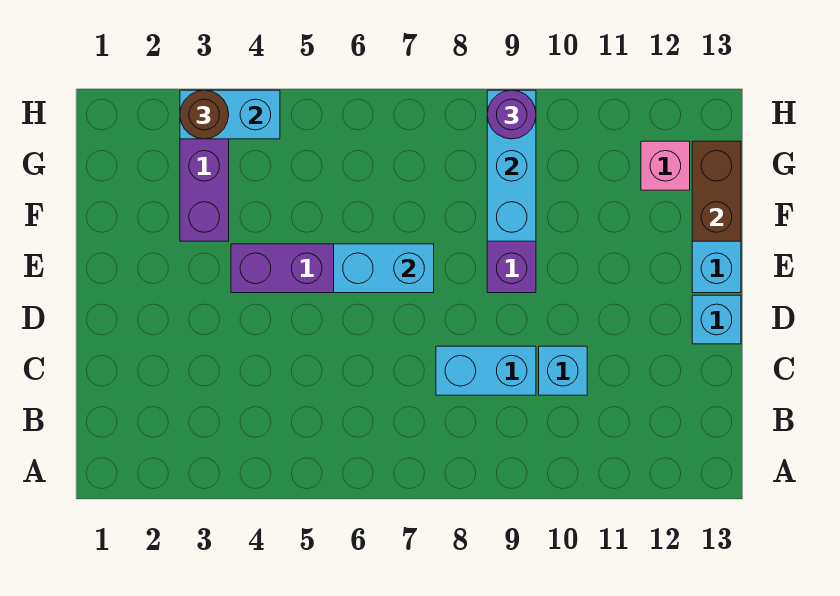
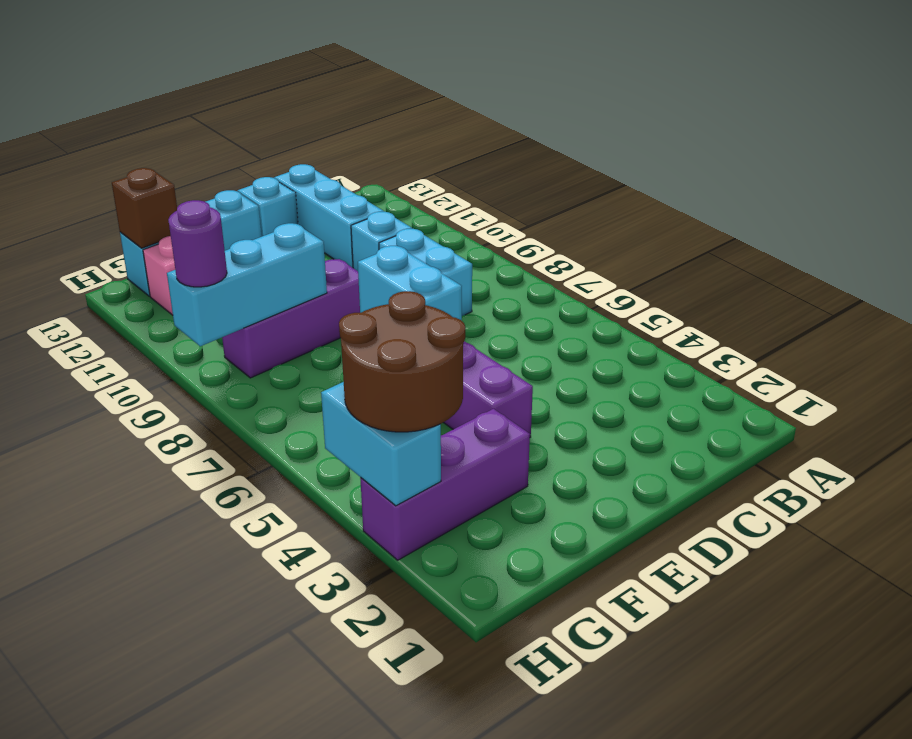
none -> cyan brick C11:C13 level 1
brown brick F13:G13 level 2 -> brown brick G13 level 2
brown round brick H3 level 3 -> brown round brick G3:H4 level 3

